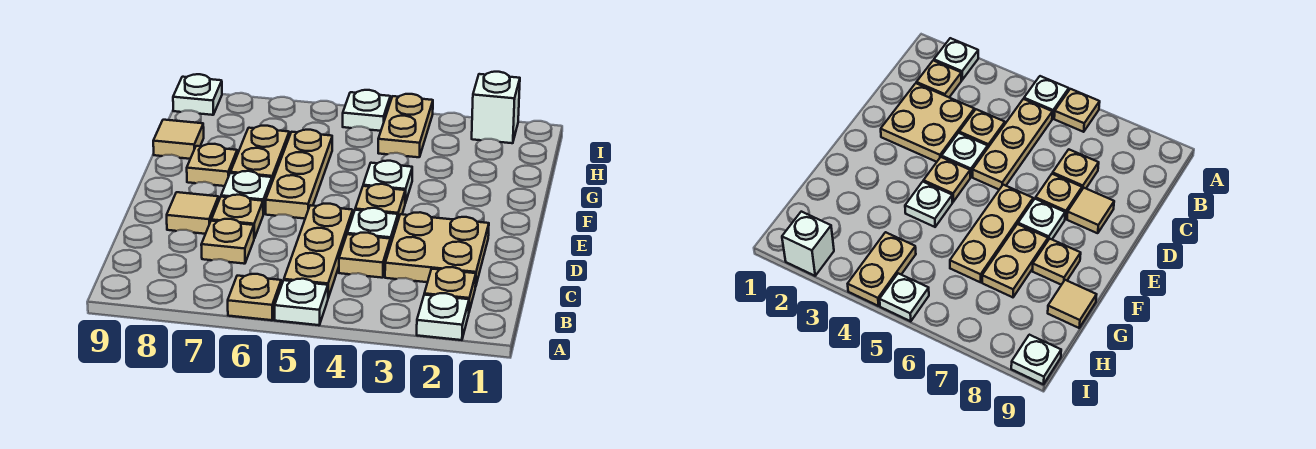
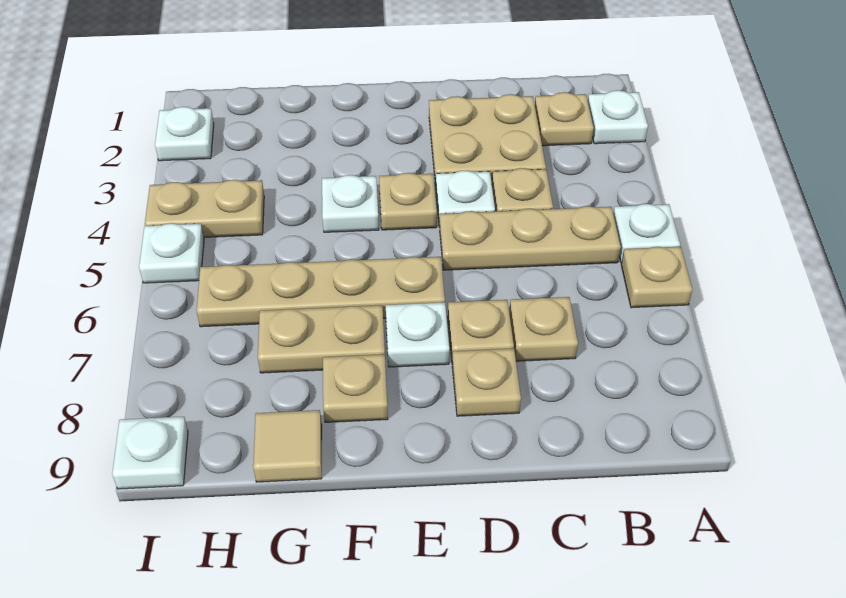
tan tile D8 level 1 -> tan plate D8 level 1
tan plate E6:G6 level 1 -> tan plate E6:H6 level 1
white brick I2 level 1 -> white plate I2 level 1

